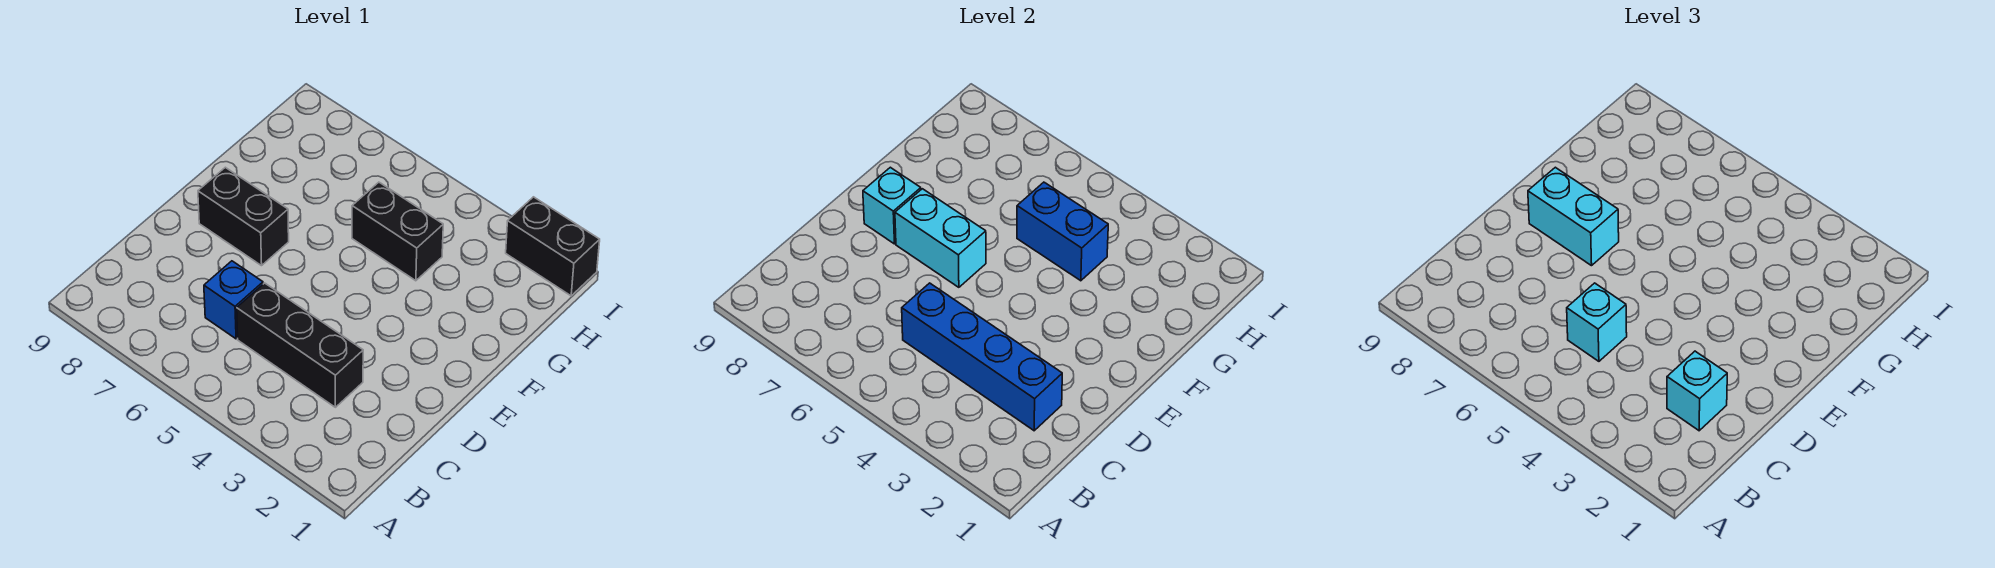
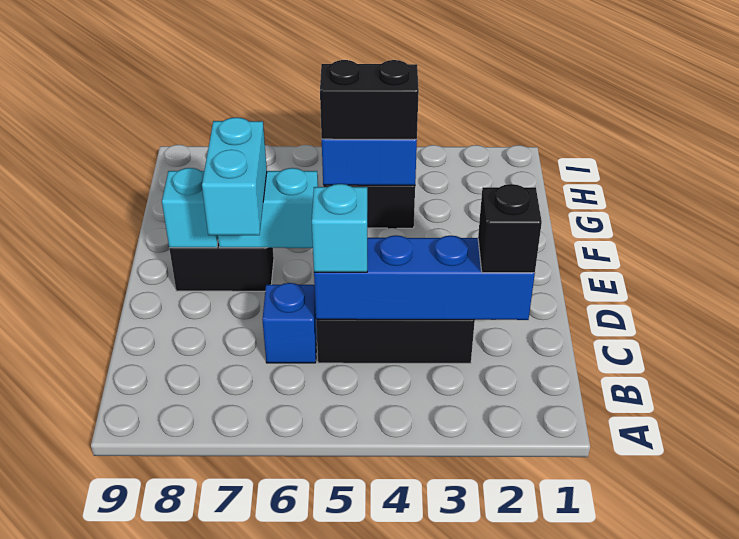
cyan brick C2 level 3 -> black brick C2 level 3
cyan brick E7:E8 level 3 -> cyan brick D7:E7 level 3
black brick I1:I2 level 1 -> black brick G4:G5 level 3

